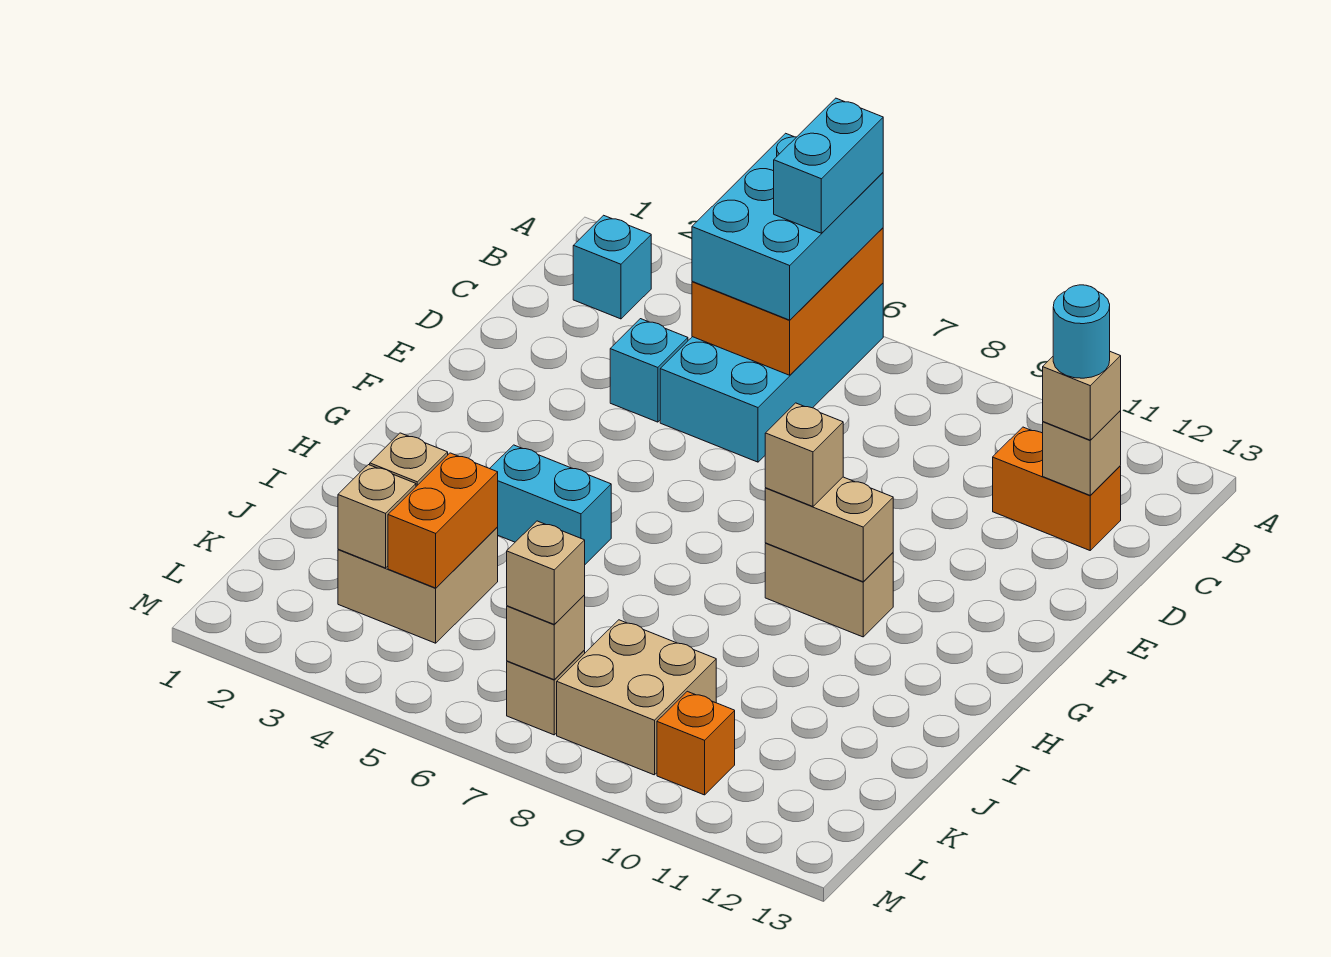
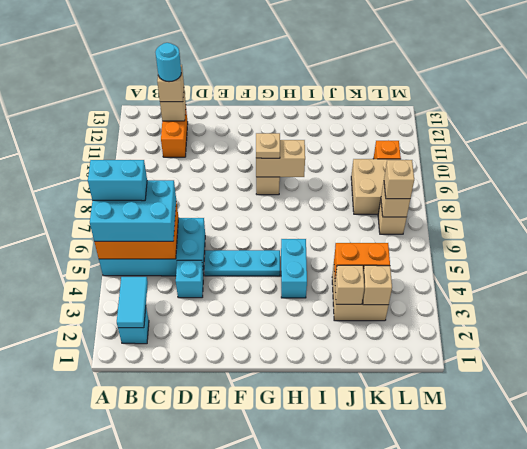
none -> cyan tile B2:B3 level 2
none -> cyan plate E5:G5 level 1
tan brick G9:G10 level 2 -> tan brick G9:H9 level 2
tan brick G9 level 3 -> tan plate G9 level 3

